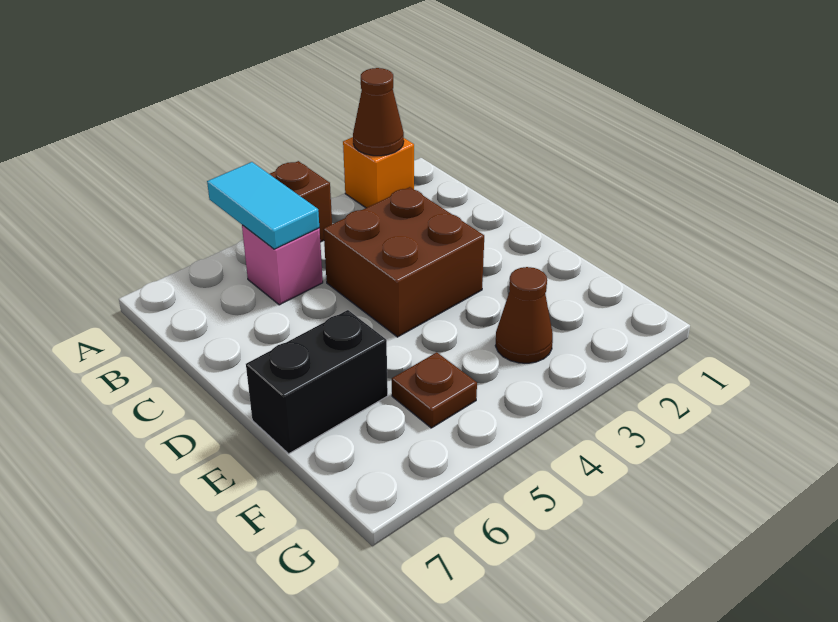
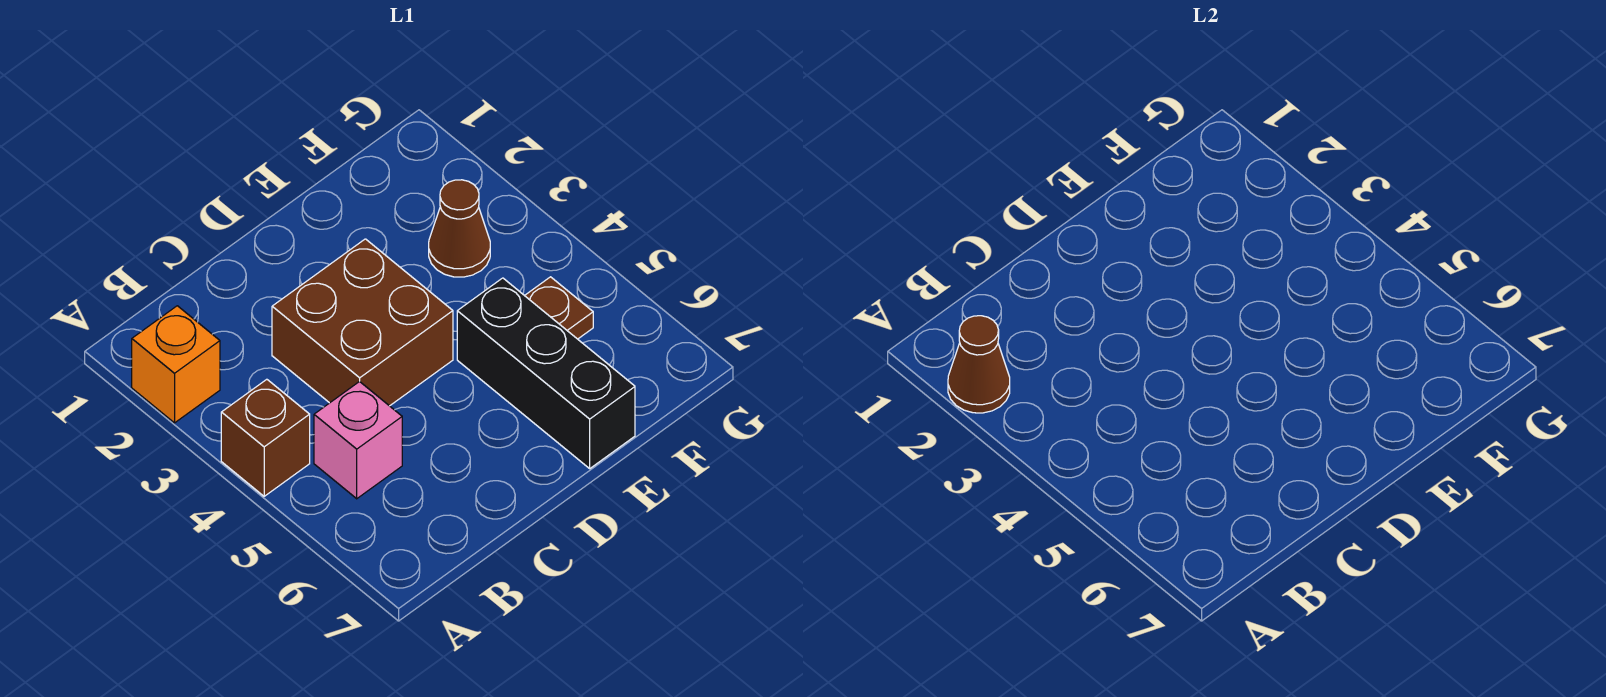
cyan tile A5:B5 level 2 -> none
black brick E6:E7 level 1 -> black brick E5:E7 level 1

